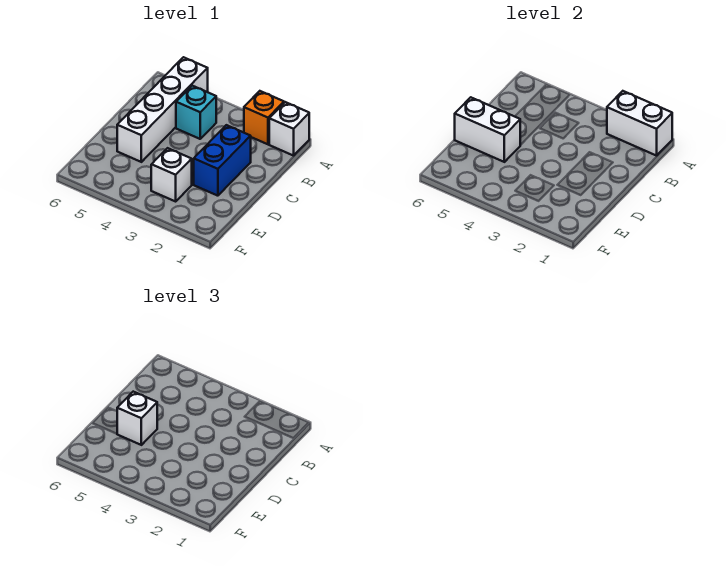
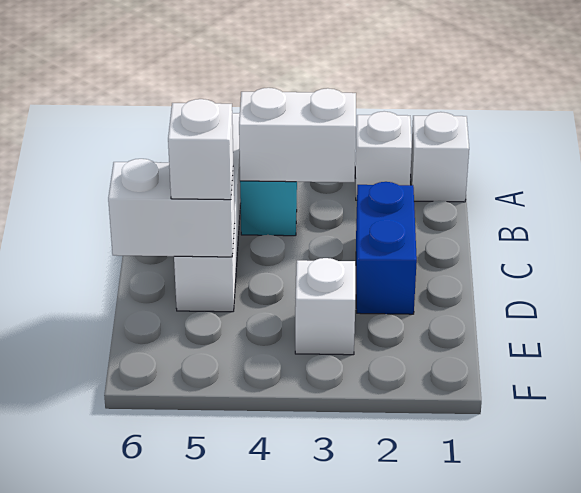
white brick A1:A2 level 2 -> white brick B3:B4 level 2
orange brick A2 level 1 -> white brick A2 level 1

